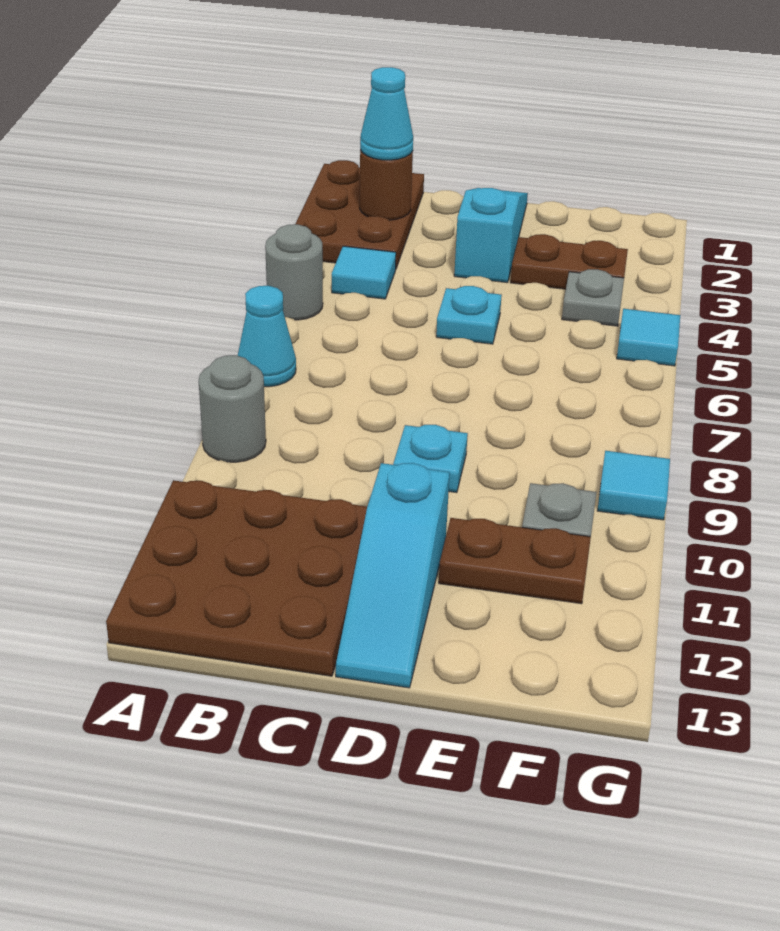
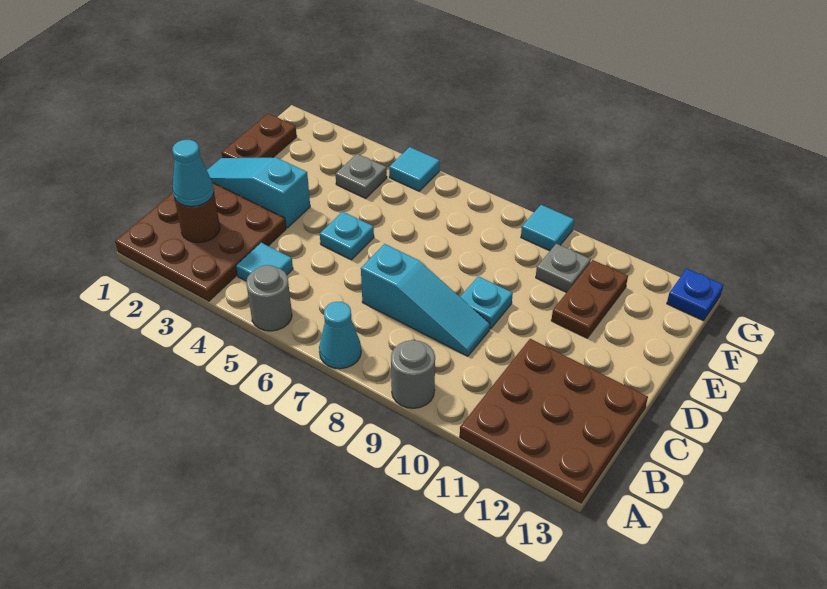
brown plate A1:B3 level 1 -> brown plate A1:C3 level 1
cyan slope D11:D13 level 1 top 11 -> cyan slope C7:C9 level 1 top 7
brown plate E3:F3 level 1 -> brown plate E1:F1 level 1
none -> blue plate G13 level 1

